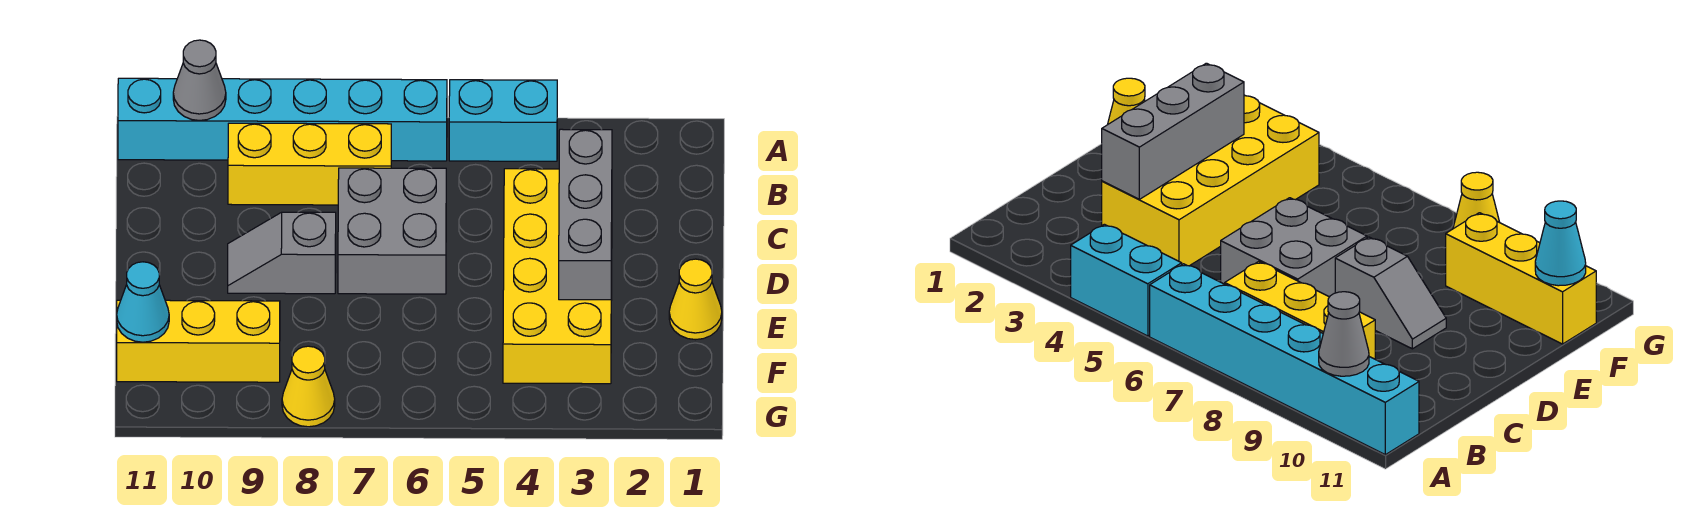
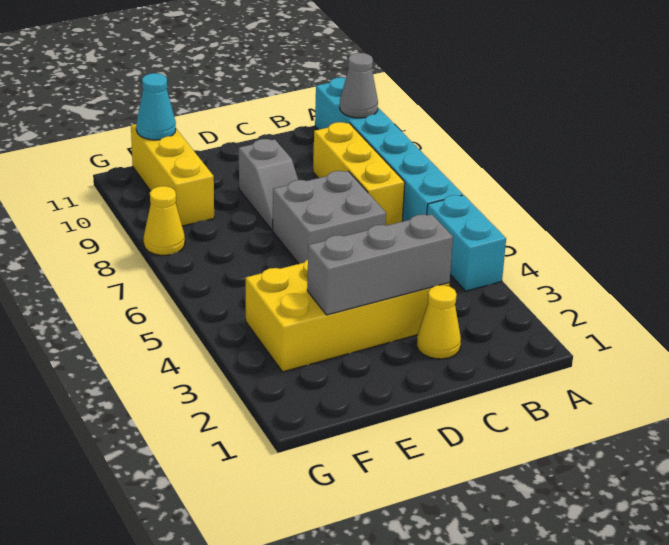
grey slope D8:D9 level 1 top 8 -> grey slope D8:D9 level 1 top 9
yellow cone E1 level 1 -> yellow cone C2 level 1

